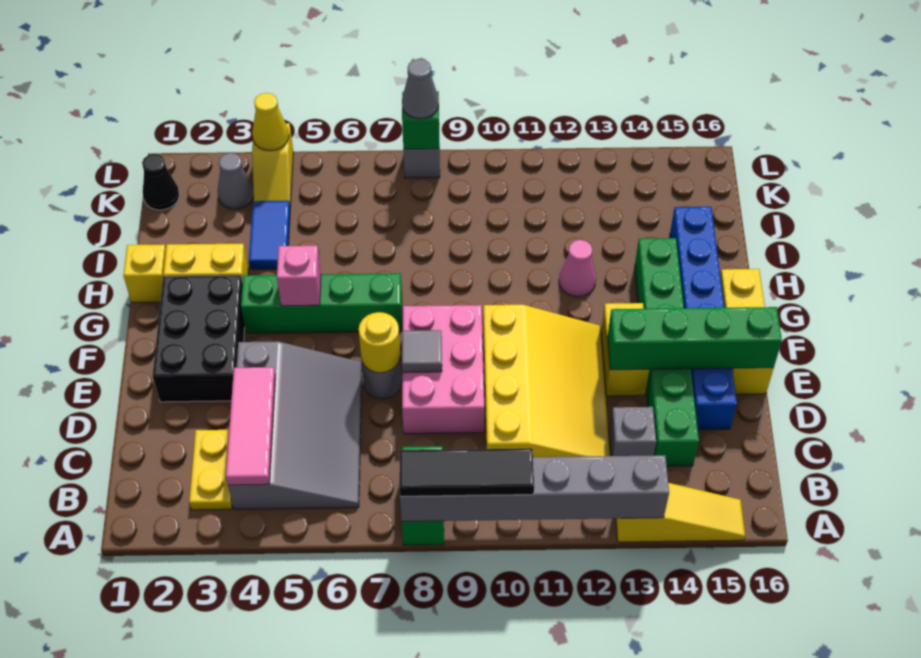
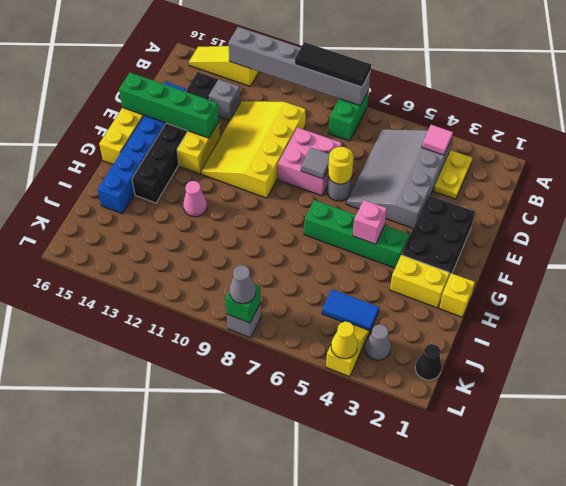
pink tile B4:D4 level 2 -> pink tile B4 level 2
green brick C14:H14 level 1 -> black brick C14:H14 level 1
pink brick D8:F9 level 1 -> pink brick D8:E9 level 1
blue tile I4:J4 level 1 -> blue tile J4:J5 level 1

